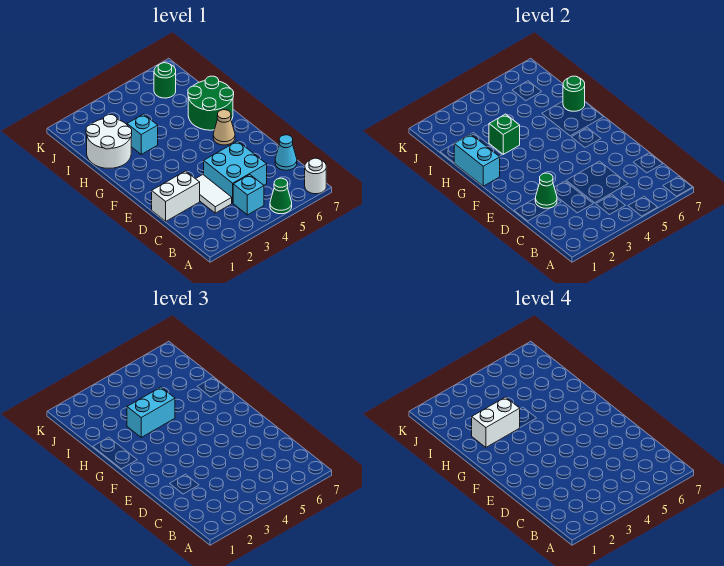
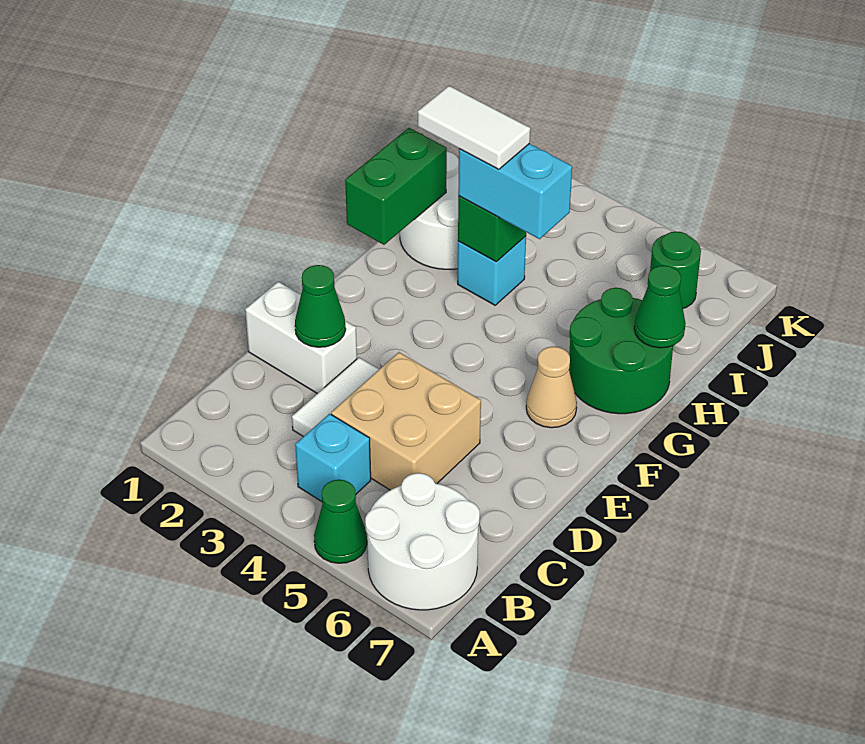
white round brick A7 level 1 -> white round brick A6:B7 level 1
cyan brick C4:D5 level 1 -> tan brick C4:D5 level 1
cyan cone C7 level 1 -> none
cyan brick G1:H1 level 2 -> green brick G1:H1 level 2
white brick H2:H3 level 4 -> white tile H2:H3 level 4
green round brick H7 level 2 -> green cone H7 level 2

